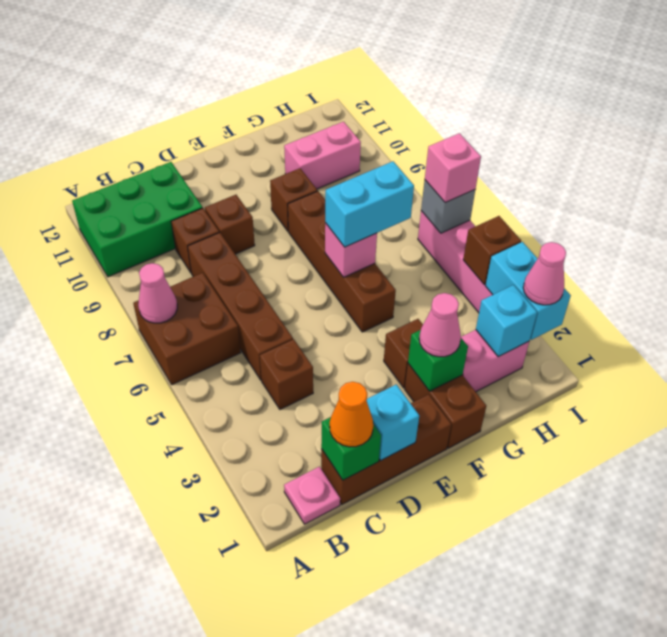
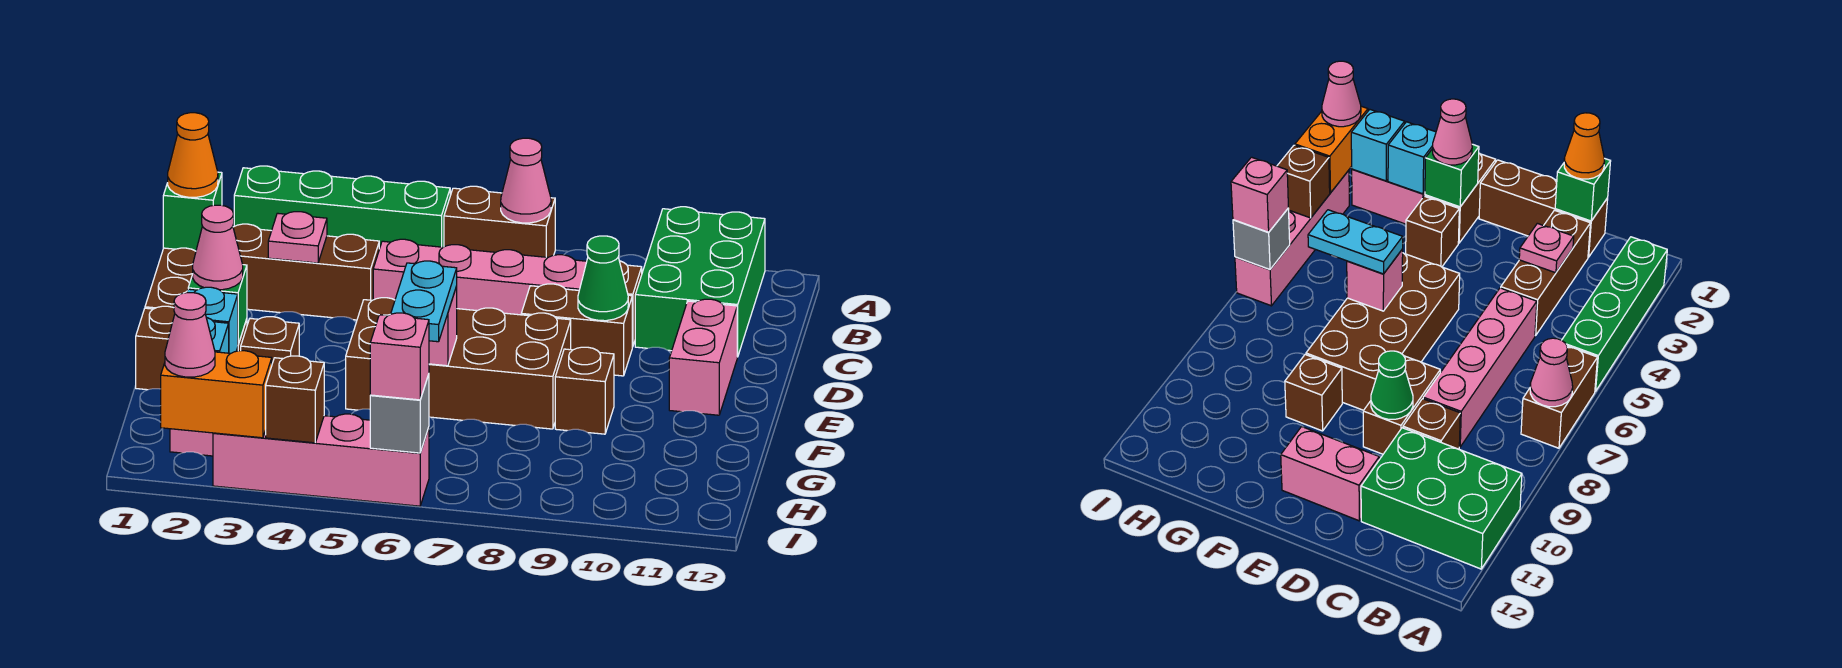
none -> green brick A2:A5 level 1
brown brick A6:B7 level 1 -> brown brick A6:A7 level 1
pink plate B1 level 1 -> pink plate C3 level 2
brown brick C4 level 1 -> brown brick C2:C4 level 1
brown brick C5:C8 level 1 -> pink brick C5:C8 level 1
cyan brick D1 level 2 -> cyan brick G2 level 2
brown brick D9 level 1 -> brown brick D8:D9 level 1
none -> green cone D9 level 2
brown brick F5:F8 level 1 -> brown brick E5:F8 level 1
cyan brick F6:G6 level 3 -> cyan plate F6:G6 level 3
pink brick G10:H10 level 1 -> pink brick D11:E11 level 1
cyan brick I2:I3 level 2 -> orange brick I2:I3 level 2

